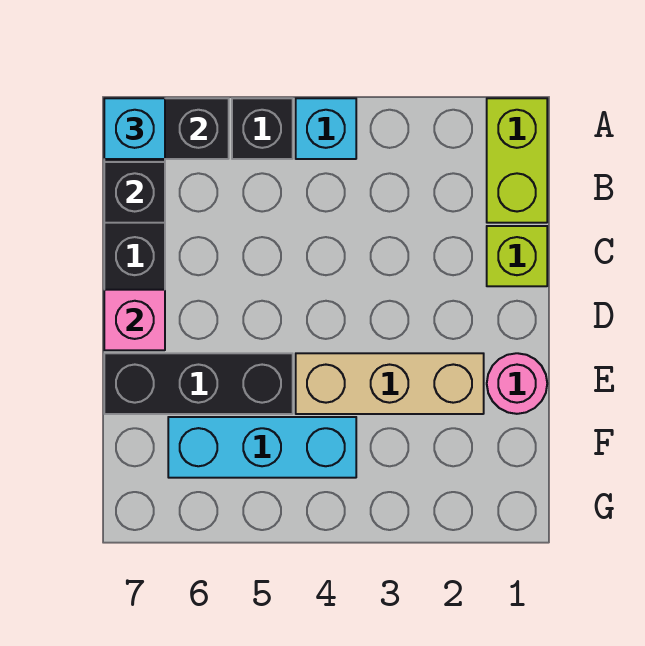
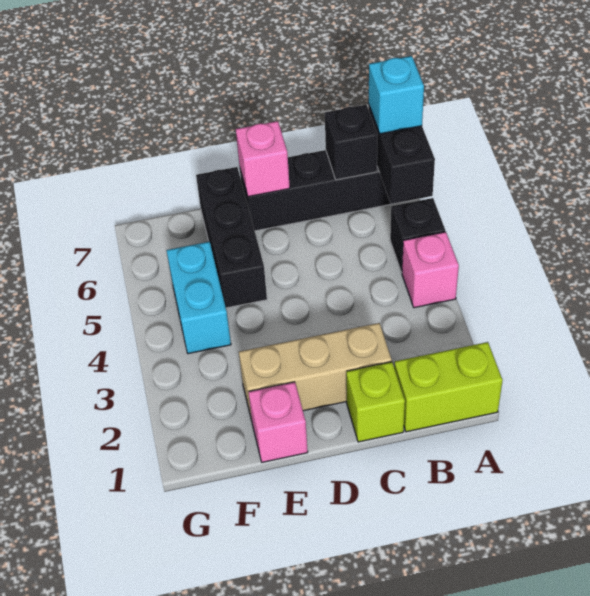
cyan brick A4 level 1 -> pink brick A4 level 1
pink round brick E1 level 1 -> pink brick E1 level 1
tan brick E2:E4 level 1 -> tan brick C2:E2 level 1
cyan brick F4:F6 level 1 -> cyan brick F4:F5 level 1

